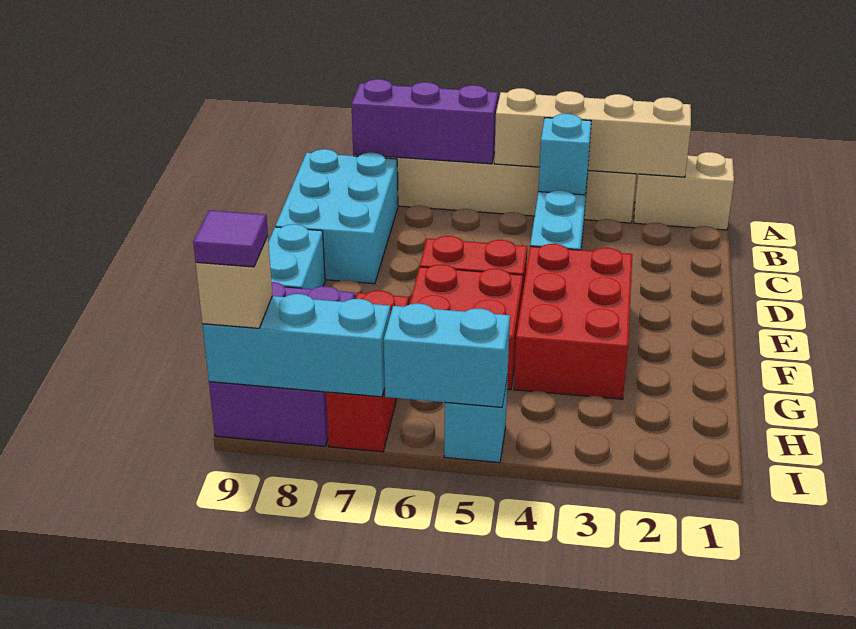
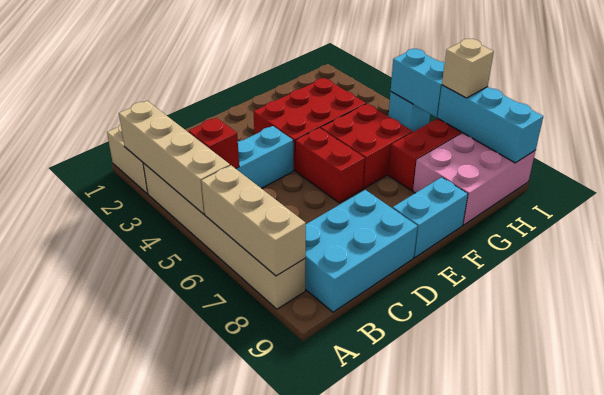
purple brick A6:A8 level 2 -> tan brick A6:A8 level 2
cyan brick B4 level 2 -> red brick B4 level 2
purple brick G8:I9 level 1 -> pink brick G8:I9 level 1
tan brick I9 level 3 -> tan brick I7 level 3
purple tile I9 level 4 -> none

